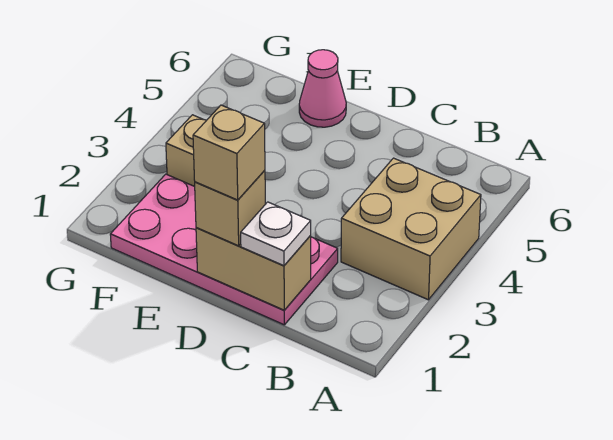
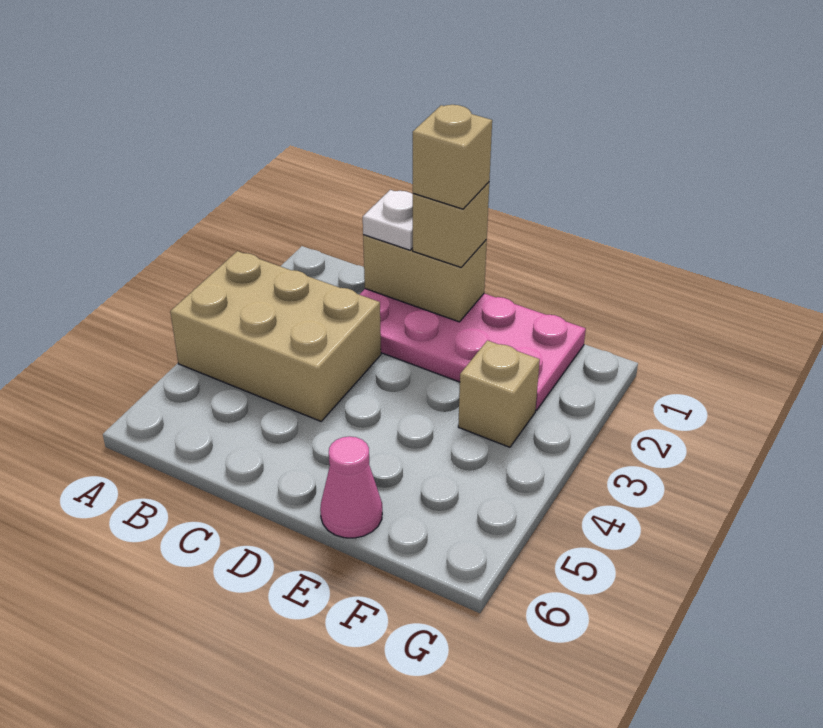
tan brick A3:B4 level 1 -> tan brick A3:C4 level 1

